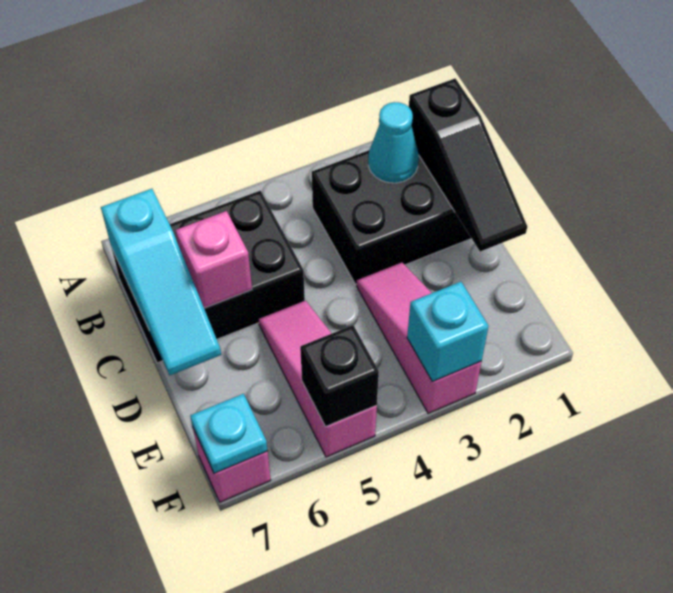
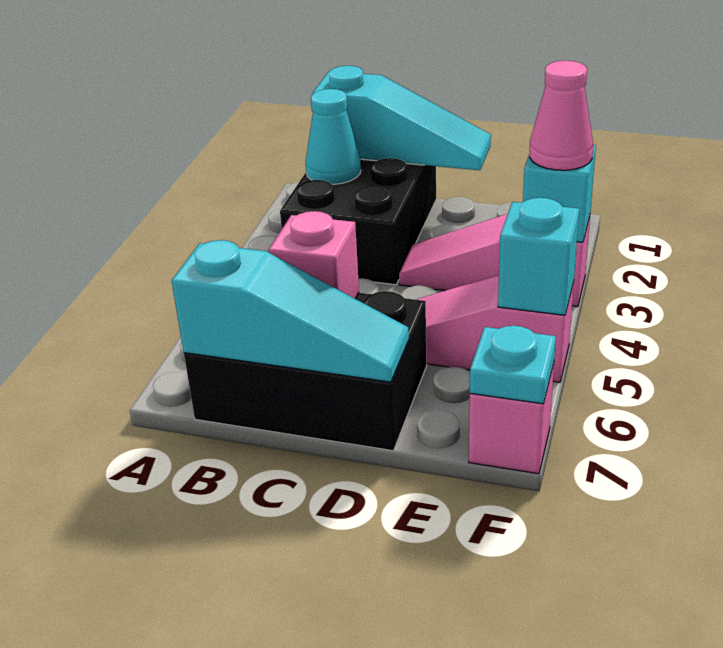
black slope B1:D1 level 2 top B -> cyan slope B1:D1 level 2 top B
black brick B5:C7 level 1 -> black brick B6:D7 level 1
none -> pink cone F3 level 3
black brick F5 level 2 -> cyan brick F5 level 2

